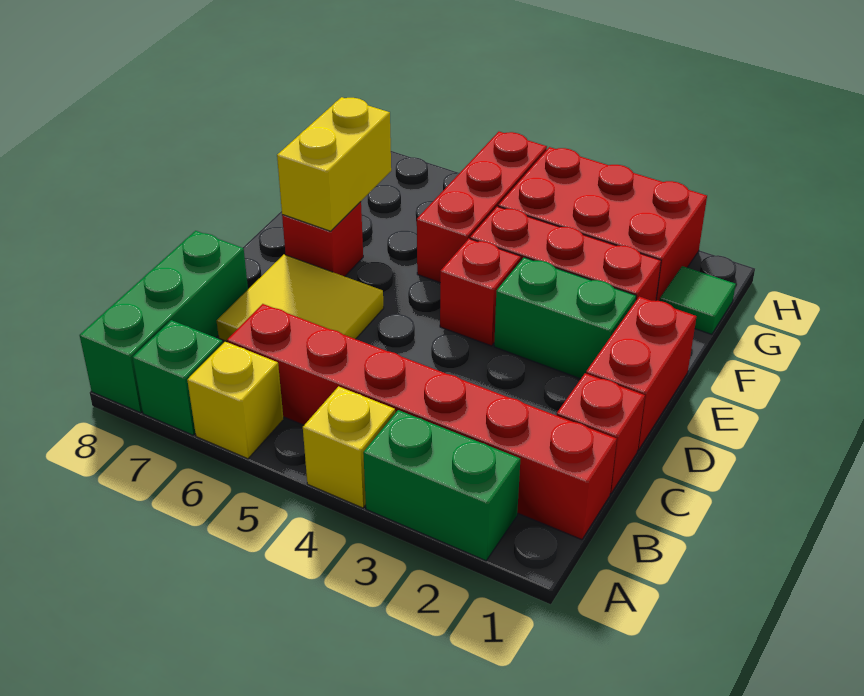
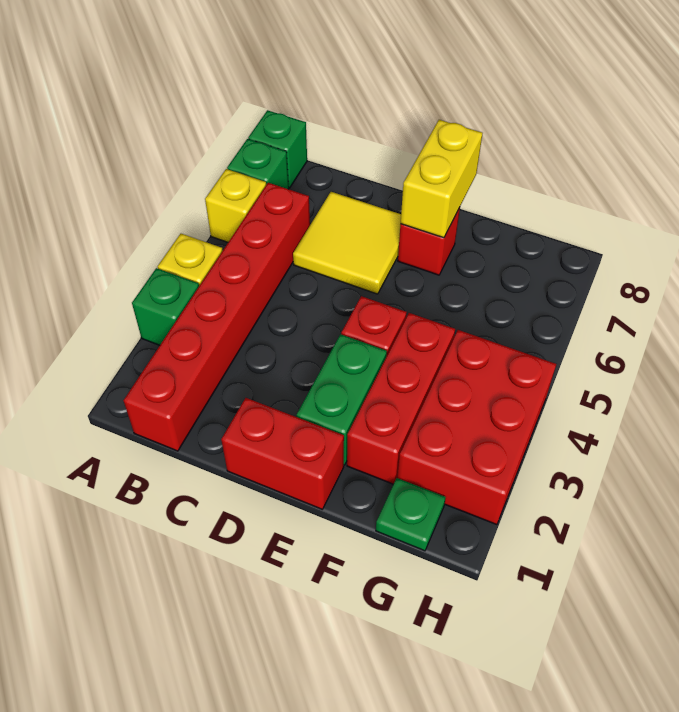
green brick A2:A3 level 1 -> green brick A3 level 1
green brick A8:C8 level 1 -> green brick A8 level 1
red brick C1 level 1 -> none
yellow brick E7:F7 level 2 -> yellow brick E7:E8 level 2
red brick F5:H5 level 1 -> none
green tile G1 level 1 -> green plate G1 level 1

